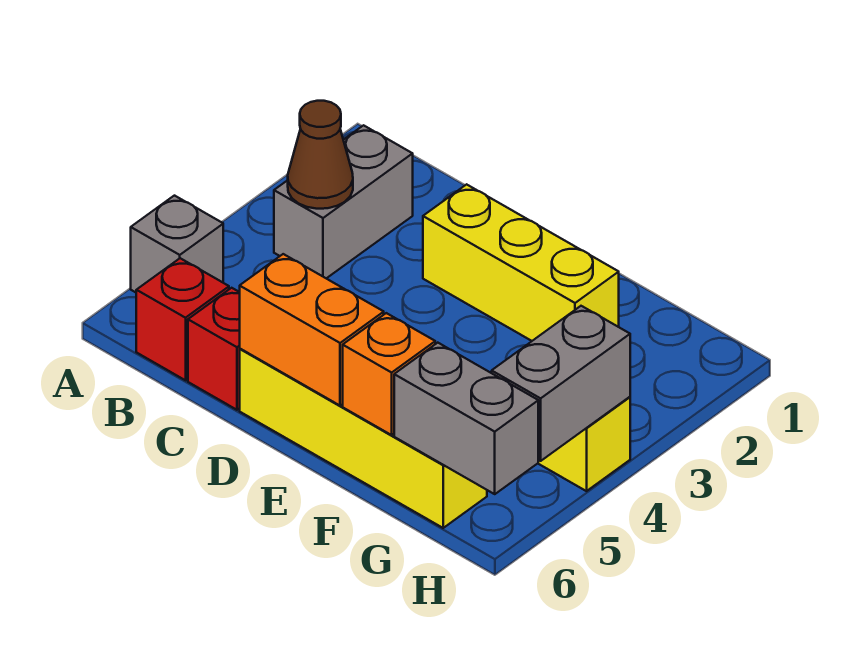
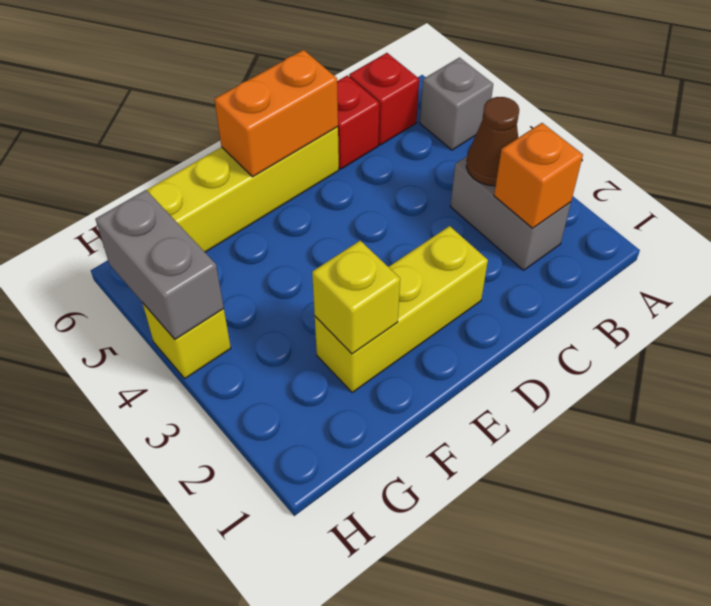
none -> yellow brick F2 level 2
orange brick F6 level 2 -> orange brick B2 level 2
grey brick G6:H6 level 2 -> none

